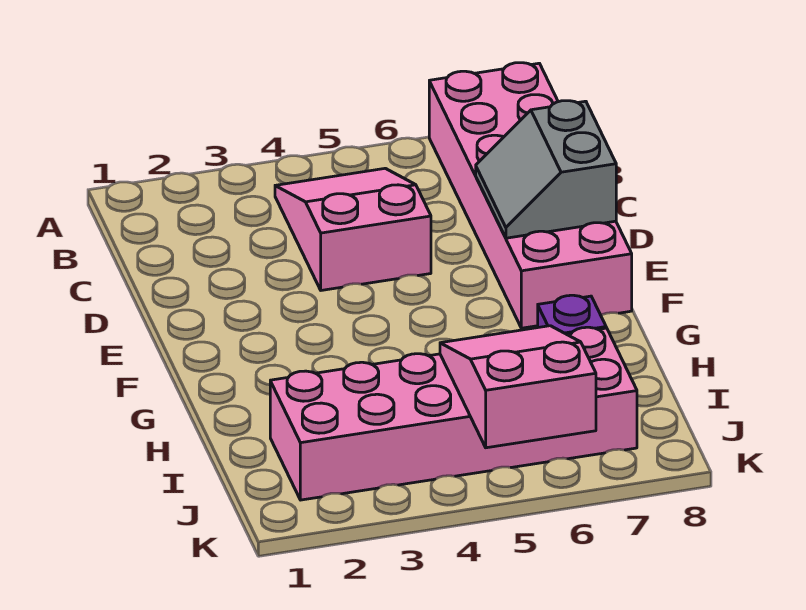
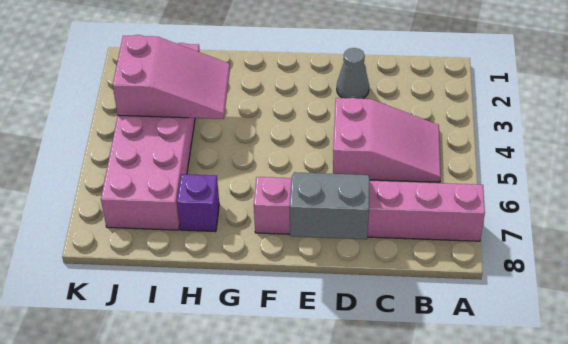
pink brick A7:F8 level 1 -> pink brick A7:F7 level 1
none -> grey cone D2 level 1
pink slope I5:K6 level 2 top K -> pink slope H3:J4 level 2 top J

